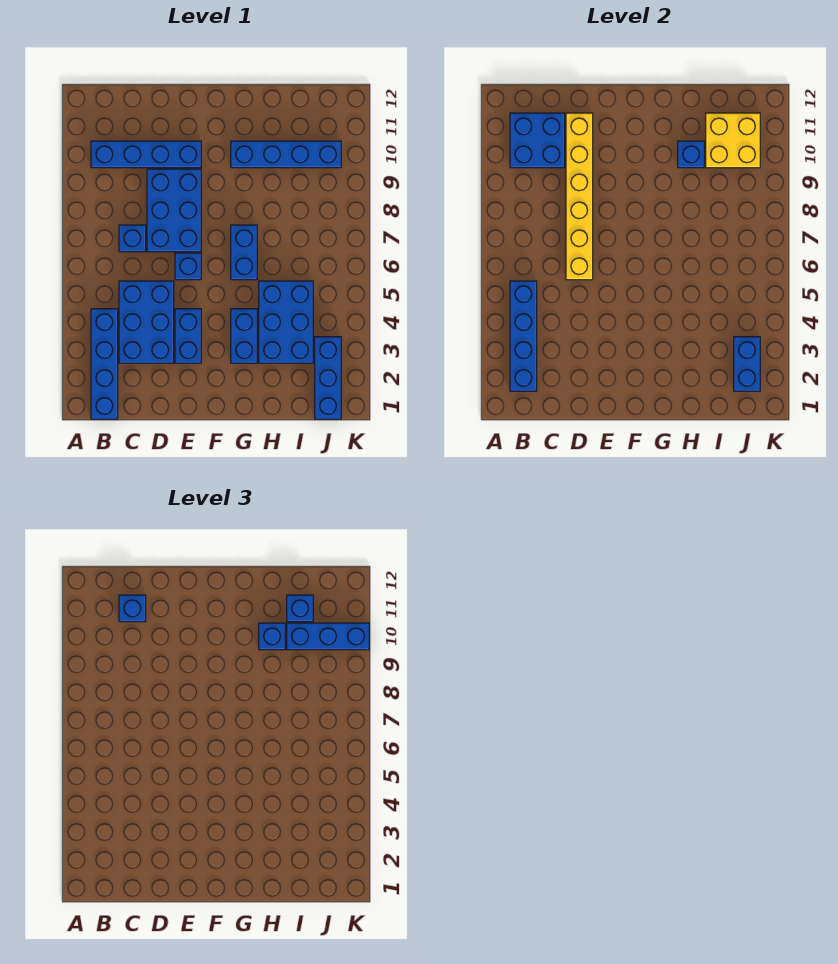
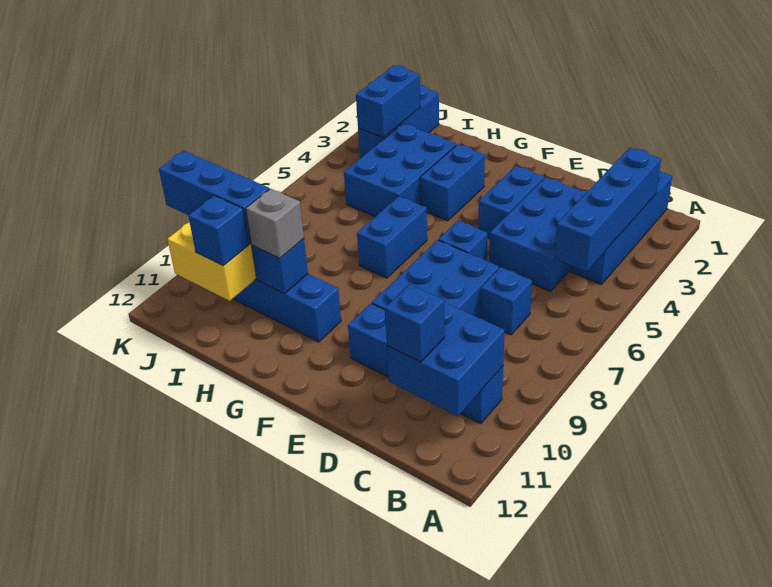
yellow brick D6:D11 level 2 -> none
blue brick H10 level 3 -> grey brick H10 level 3

